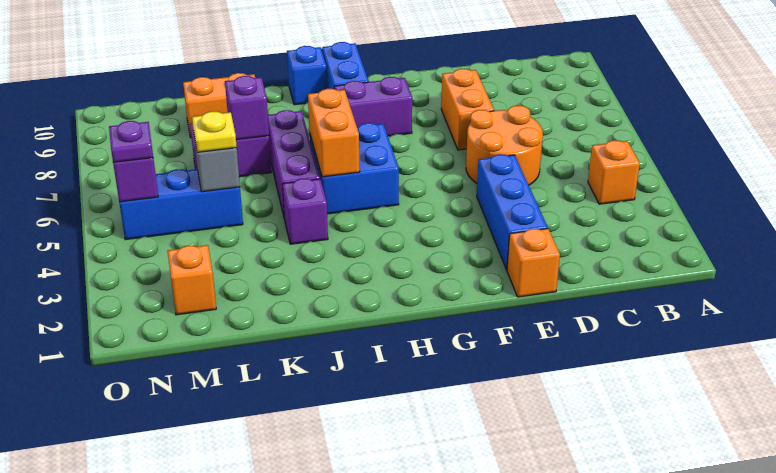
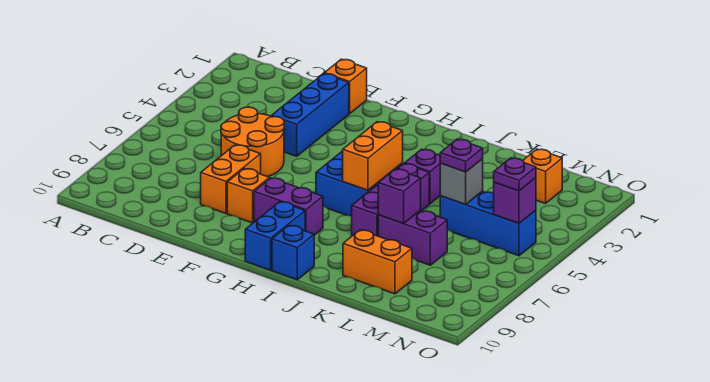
orange brick B4 level 1 -> orange brick F8 level 1
yellow plate L5 level 3 -> purple plate L5 level 3

